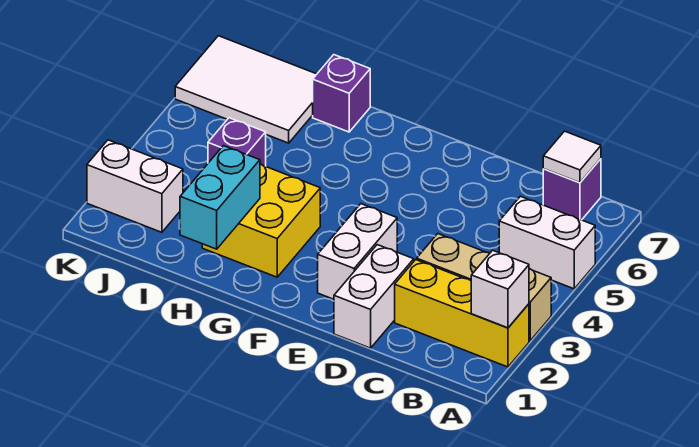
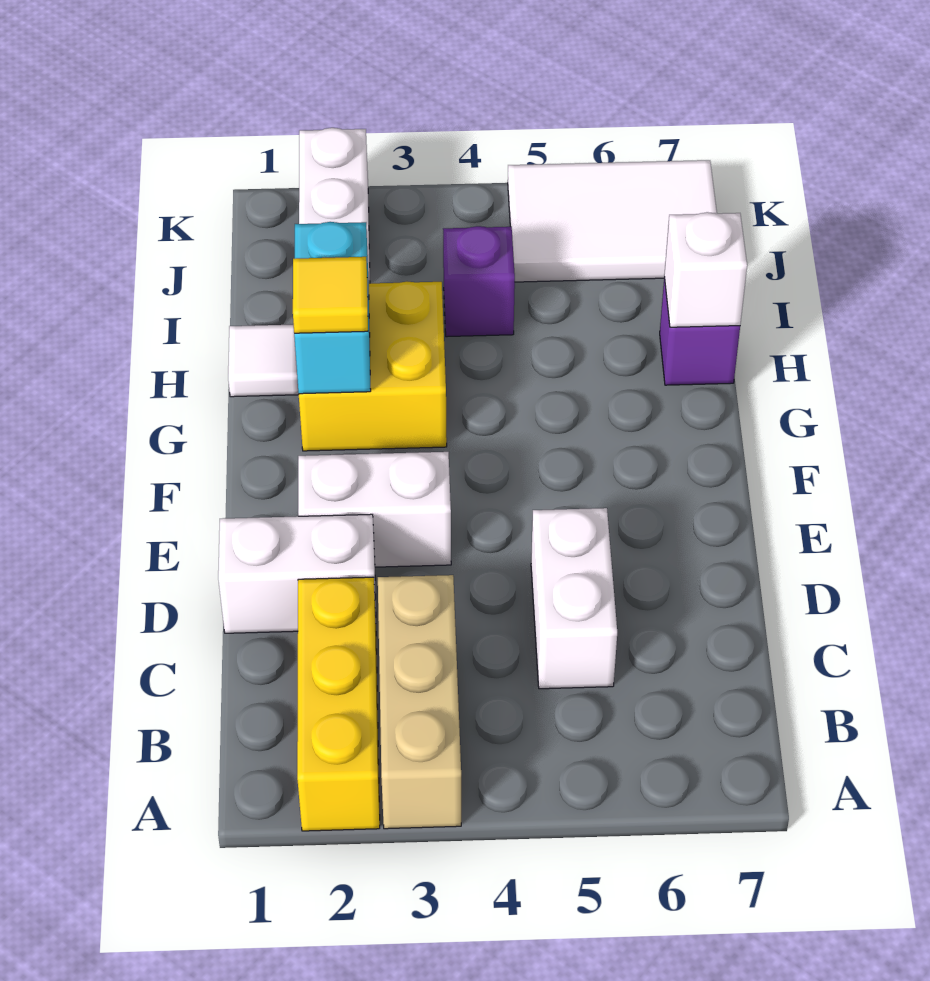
white brick A2 level 2 -> white brick H7 level 2
white brick A5:B5 level 1 -> white brick C5:D5 level 1
purple brick B7 level 1 -> none
white tile B7 level 2 -> white tile H1 level 1
none -> yellow tile G2 level 3
cyan brick H1:H2 level 2 -> cyan brick G2:H2 level 2
white tile I6:K7 level 1 -> white tile J5:K7 level 1

